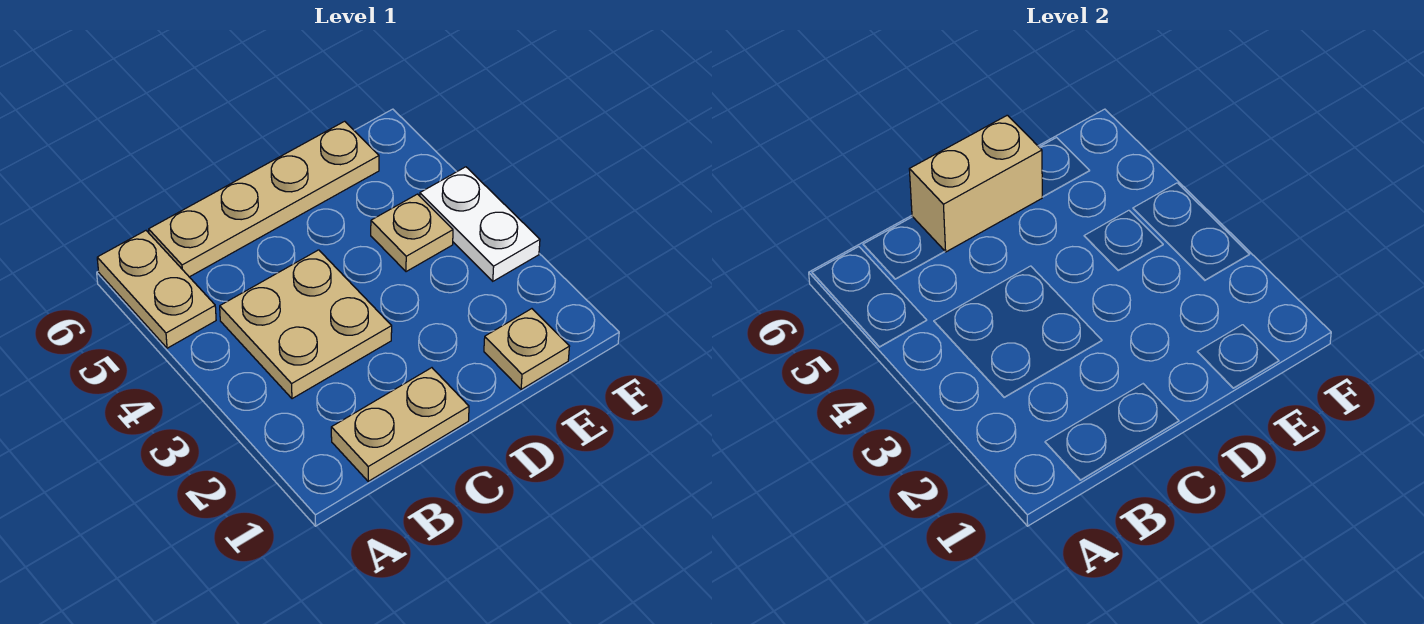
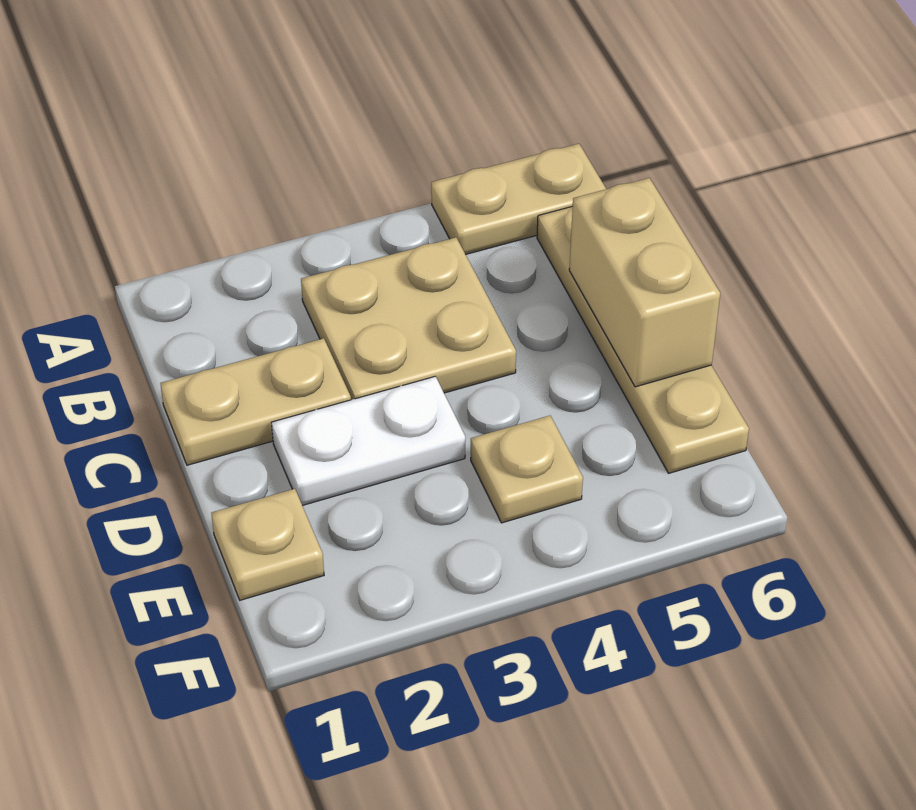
tan plate B1:C1 level 1 -> tan plate C1:C2 level 1
white plate F3:F4 level 1 -> white plate D2:D3 level 1

